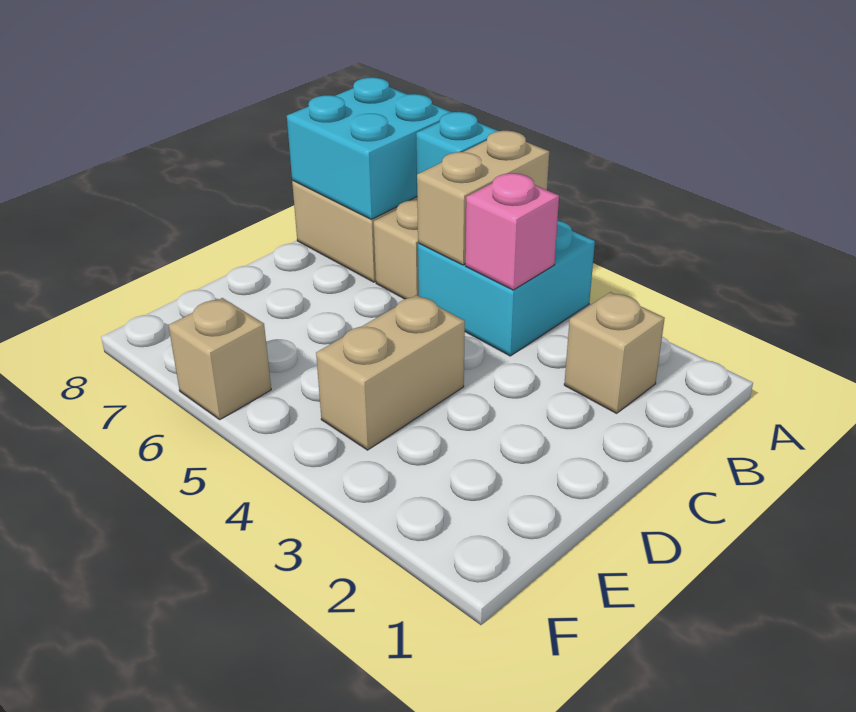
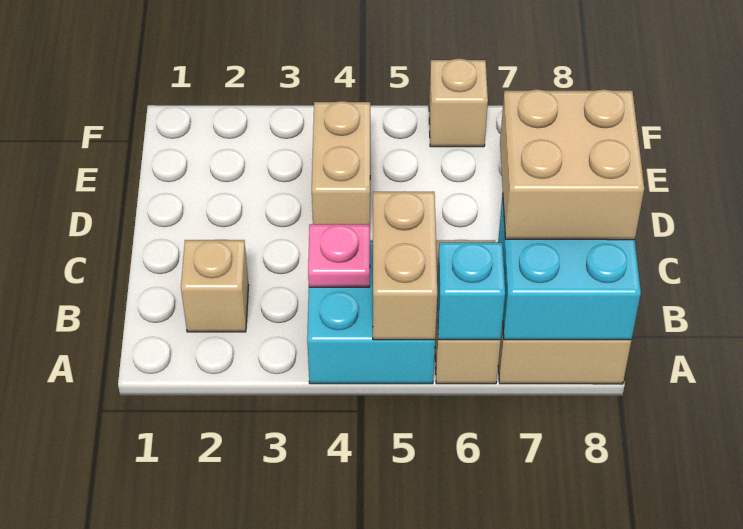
pink brick B4 level 2 -> pink plate B4 level 2
none -> tan brick B7:C8 level 3

